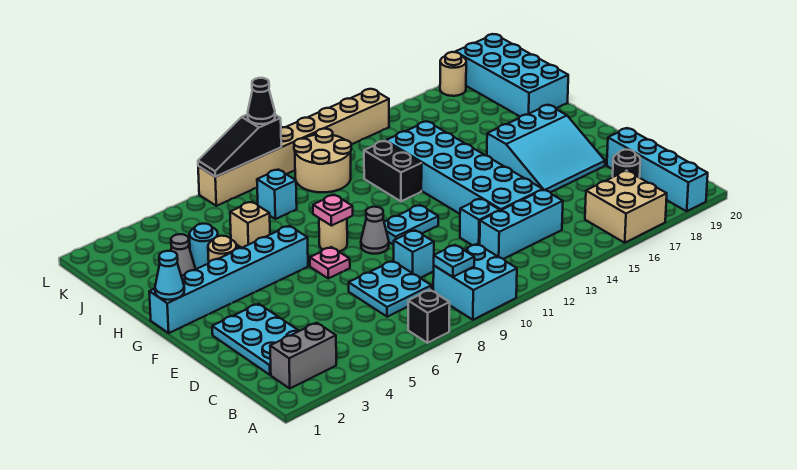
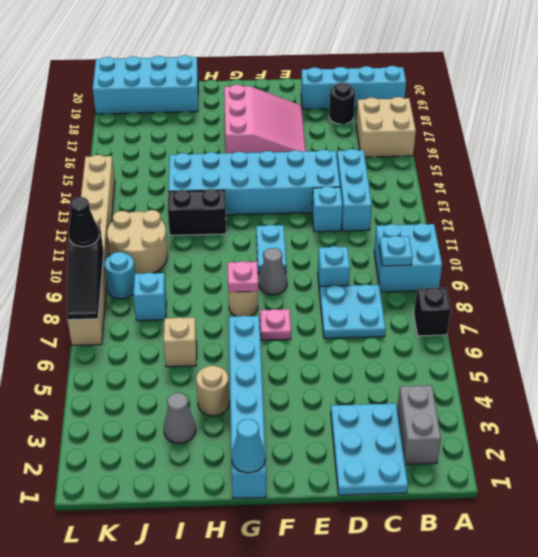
cyan plate C2:E3 level 1 -> cyan plate C1:D3 level 1
cyan slope E16:G18 level 1 top G -> pink slope E16:G18 level 1 top G
cyan round brick I4 level 1 -> cyan round brick K9 level 1
tan round brick L18 level 1 -> none

